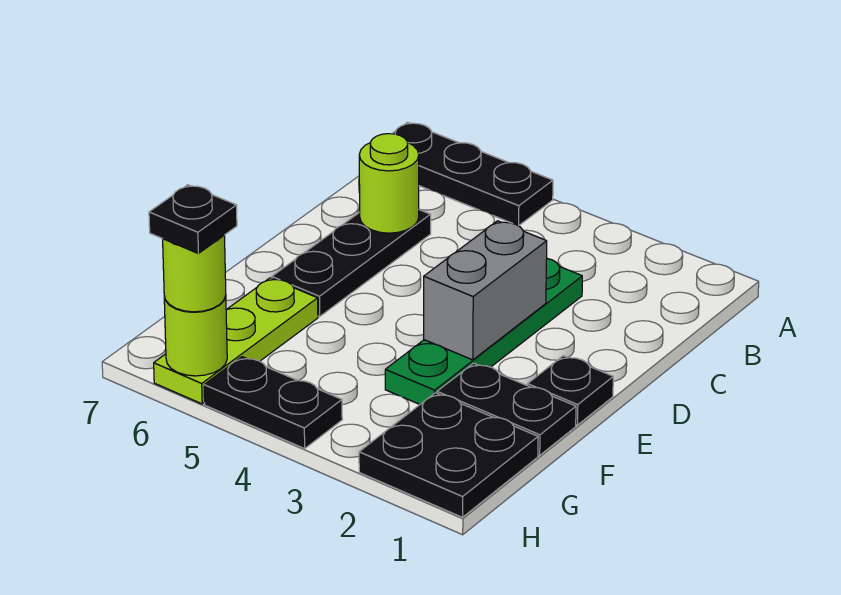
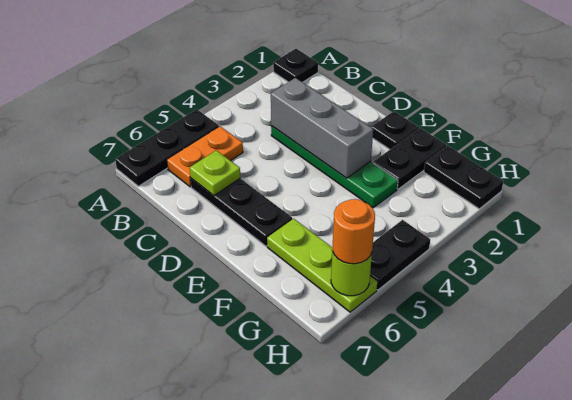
none -> orange plate B5:B6 level 1
lime round brick C6 level 2 -> lime plate C6 level 2
grey brick D3:E3 level 2 -> grey brick C3:E3 level 2
black plate G1:H2 level 1 -> black plate G1:H1 level 1
lime round brick H6 level 3 -> orange round brick H6 level 3
black plate H6 level 4 -> black plate A1 level 1

